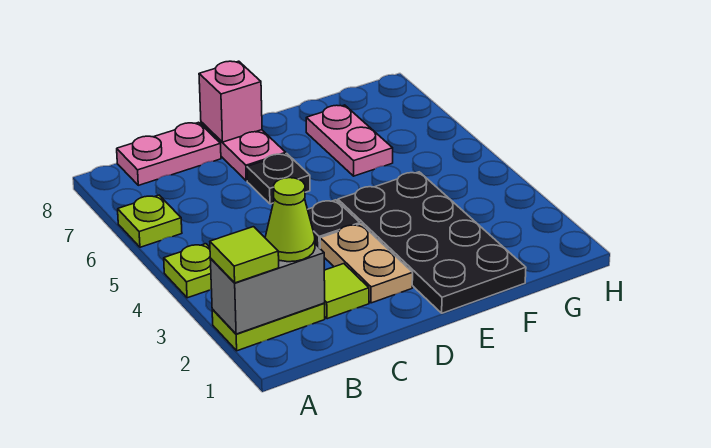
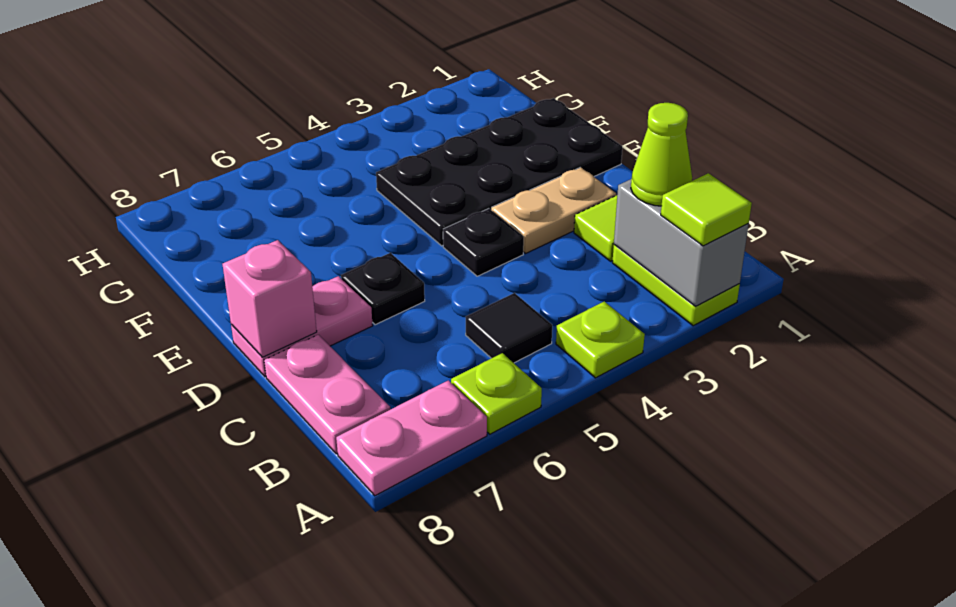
none -> black tile B5 level 1
pink plate F6:F7 level 1 -> pink plate A7:A8 level 1

